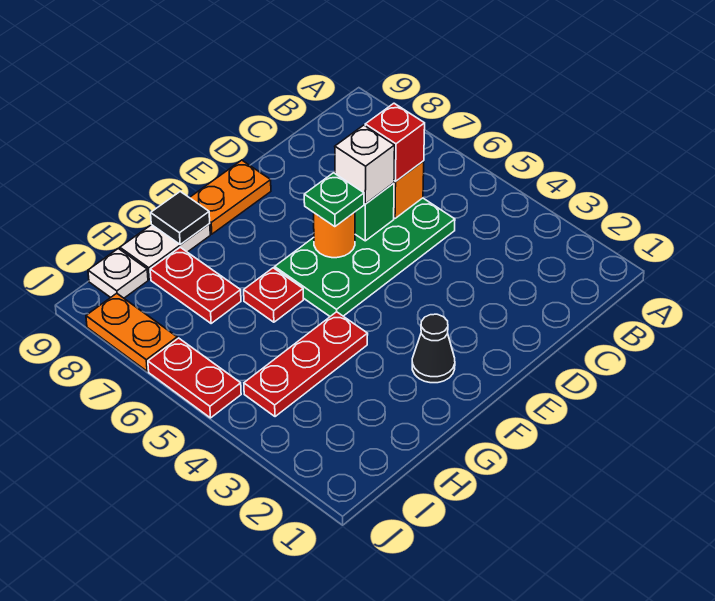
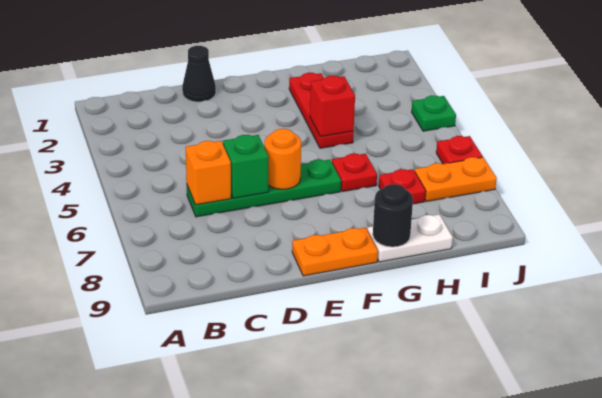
green plate C5:F6 level 1 -> green plate C6:F6 level 1
red brick C6 level 3 -> red brick G4 level 2
white brick D6 level 3 -> none
green plate E6 level 3 -> green plate J4 level 1
black cone F2 level 1 -> black cone D1 level 1
red plate G4:I4 level 1 -> red plate G2:G4 level 1
black tile G9 level 2 -> black round brick G9 level 2
red plate H7:H8 level 1 -> red plate H7 level 1
white plate I9 level 1 -> none
red plate J5:J6 level 1 -> red plate J6 level 1
orange plate J7:J8 level 1 -> orange plate I7:J7 level 1

